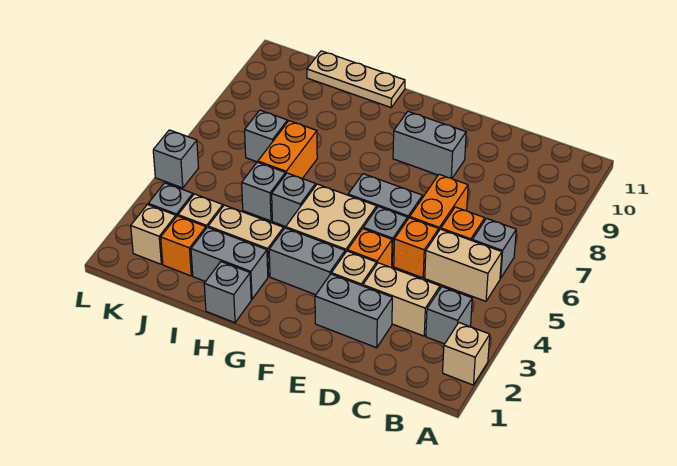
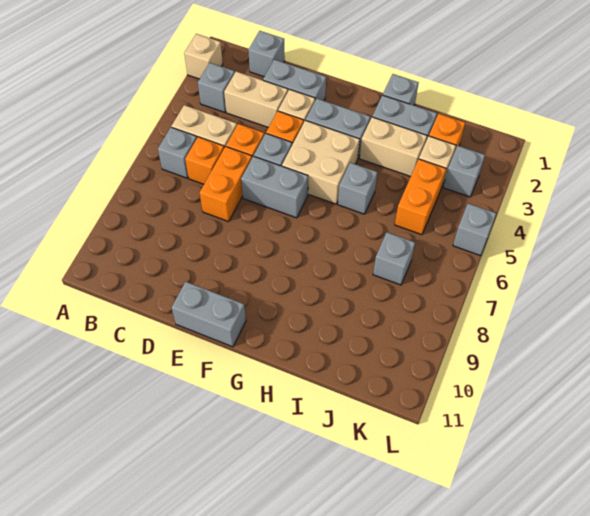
grey brick E9:F9 level 1 -> grey brick E11:F11 level 1
tan plate H11:J11 level 1 -> none
grey brick I5 level 1 -> grey brick C1 level 1
orange brick I6:I7 level 1 -> orange brick J4:J5 level 1
tan brick K2 level 1 -> none

